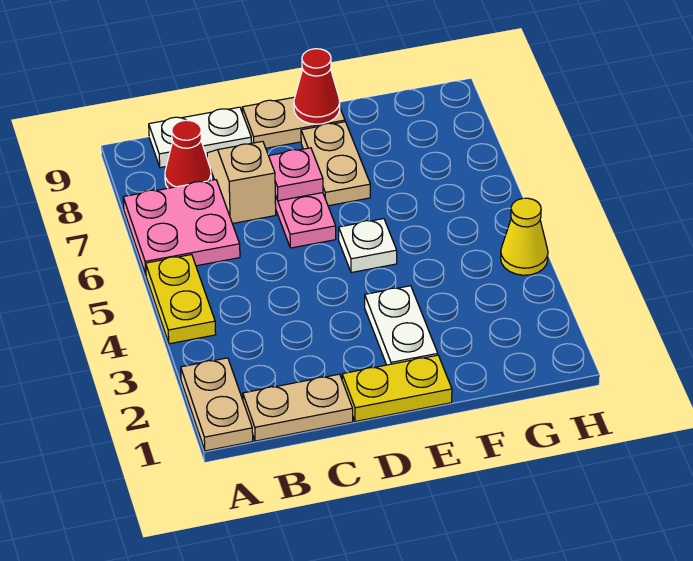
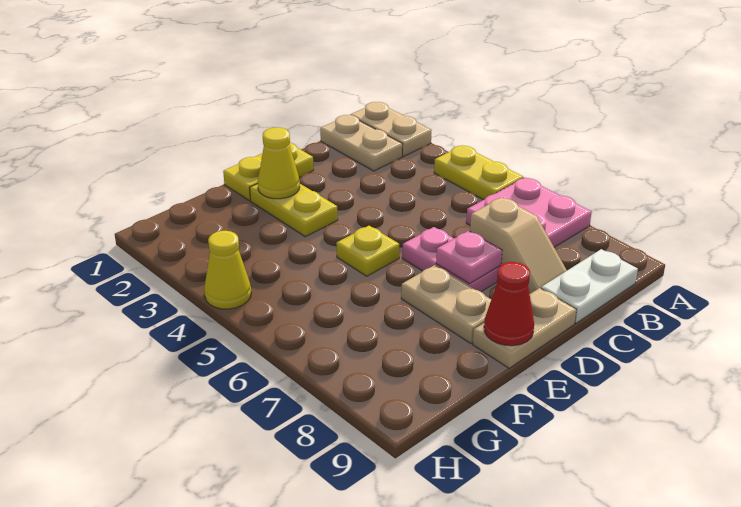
tan plate B1:C1 level 1 -> tan plate B1:B2 level 1
red cone B8 level 1 -> none
white plate E2:E3 level 1 -> yellow plate E2:E3 level 1
none -> yellow cone E2 level 2
white plate E5 level 1 -> yellow plate E5 level 1

